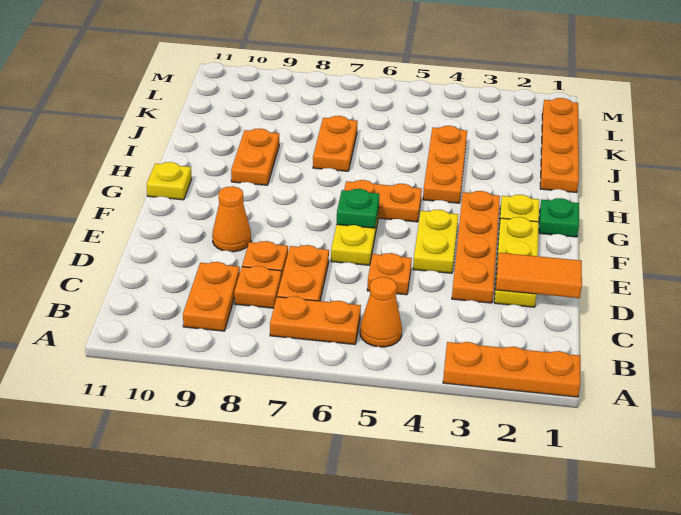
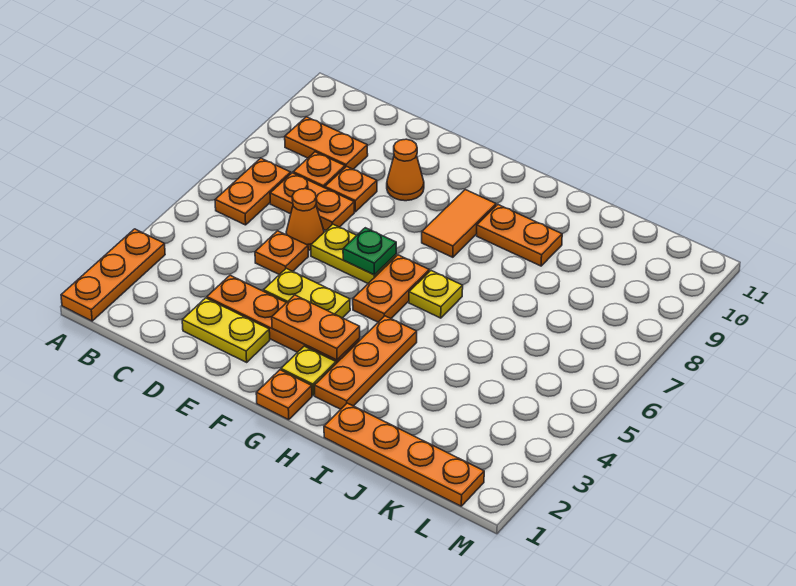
orange cone B5 level 1 -> orange cone D6 level 1
orange tile D1:D2 level 2 -> orange tile G8:G9 level 1
yellow plate D2:F2 level 1 -> yellow plate D2:E2 level 1
green plate G1 level 1 -> orange plate G1 level 1
yellow plate G11 level 1 -> yellow plate H6 level 1
orange plate H4:J4 level 1 -> orange plate H2:H4 level 1
orange plate I7:J7 level 1 -> orange plate F3:G3 level 2

